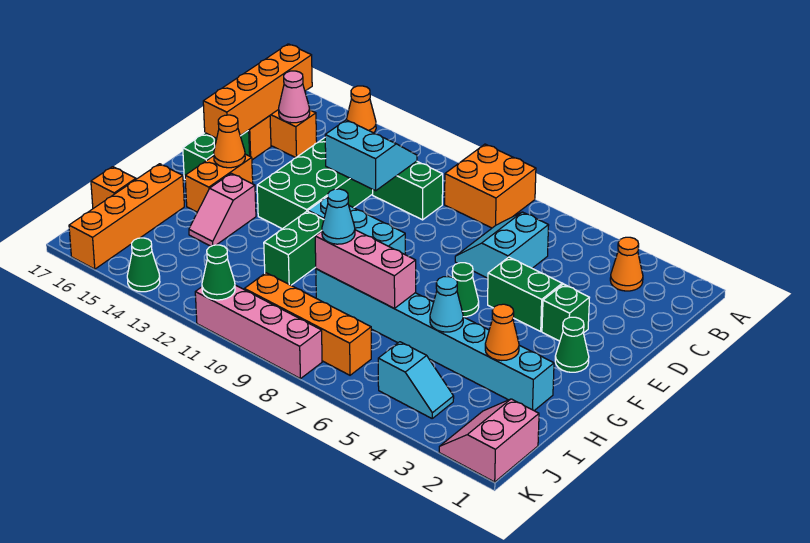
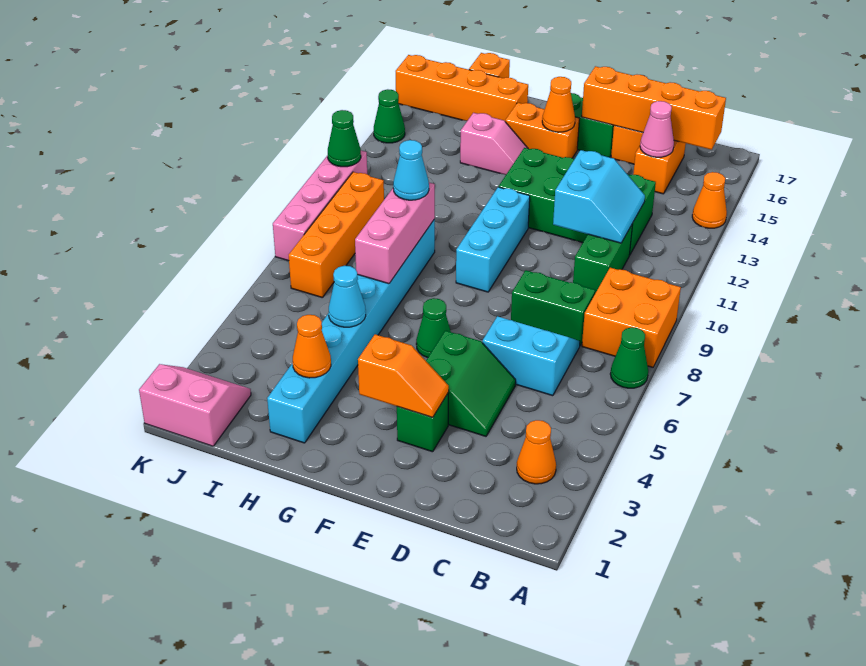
none -> orange slope E3:F3 level 2 top F
green cone F2 level 1 -> green cone A7 level 1
green brick G11:H11 level 1 -> green brick C8:D8 level 1
pink slope G14:H14 level 1 top G -> pink slope G14:H14 level 1 top H
cyan slope J4:J5 level 1 top 5 -> none

